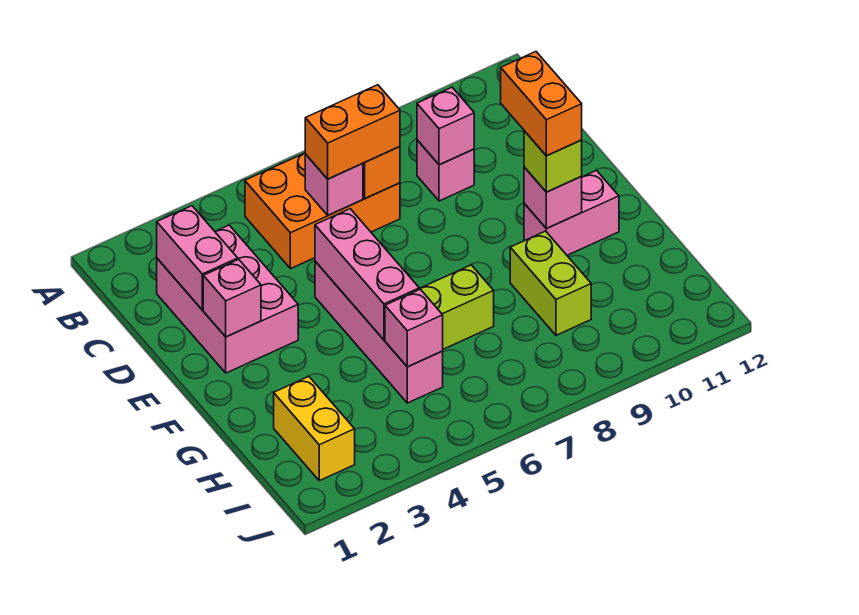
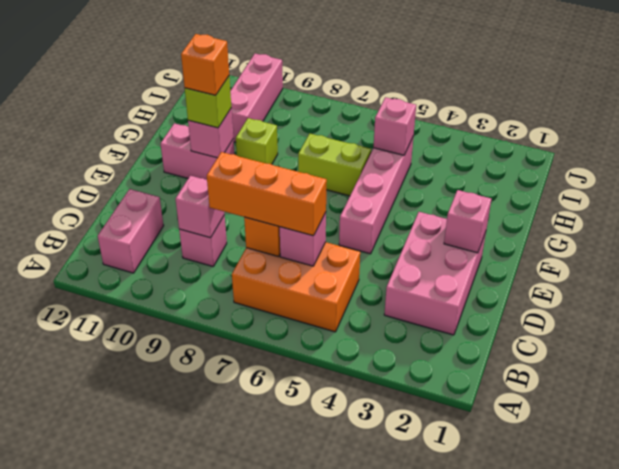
pink brick C2:D2 level 2 -> pink brick B11:C11 level 1
orange brick C6:C7 level 3 -> orange brick C6:C8 level 3
pink brick E5:G5 level 2 -> pink brick H10:J10 level 1
orange brick E10:F10 level 4 -> orange brick F10 level 4
lime brick G9:H9 level 1 -> lime brick G9 level 1
yellow brick H2:I2 level 1 -> none

